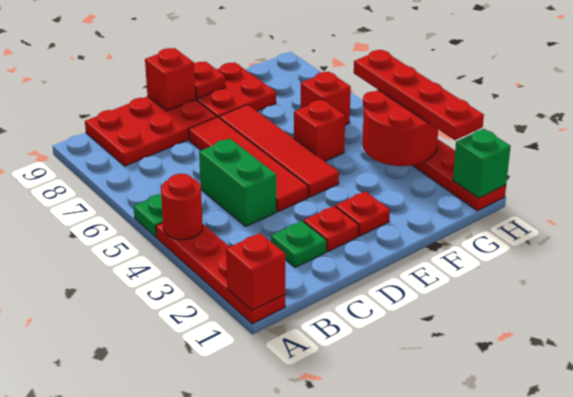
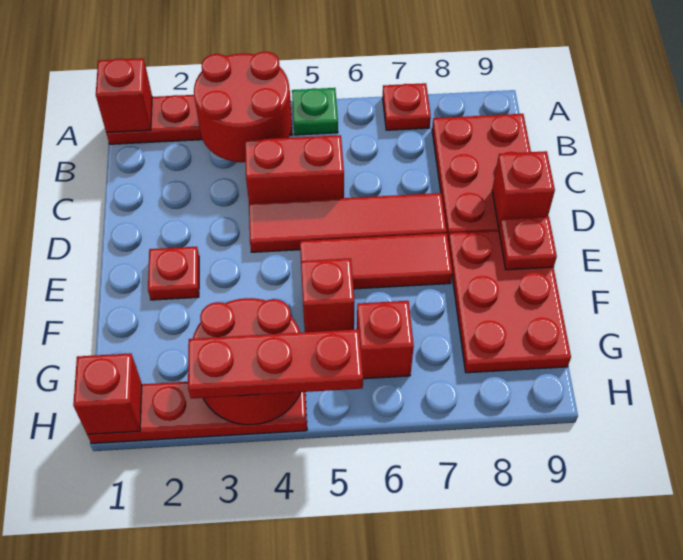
red round brick A4 level 2 -> red round brick A3:B4 level 2
green plate C2 level 1 -> none
green brick C4:C5 level 1 -> red brick C4:C5 level 1
red plate D2 level 1 -> red plate A7 level 1
red tile E4:E7 level 1 -> red tile E5:E7 level 1
red plate E8:F9 level 1 -> red plate E8:G9 level 1
green brick H1 level 2 -> red brick H1 level 2
red plate H2:H5 level 3 -> red plate H3:H5 level 3

